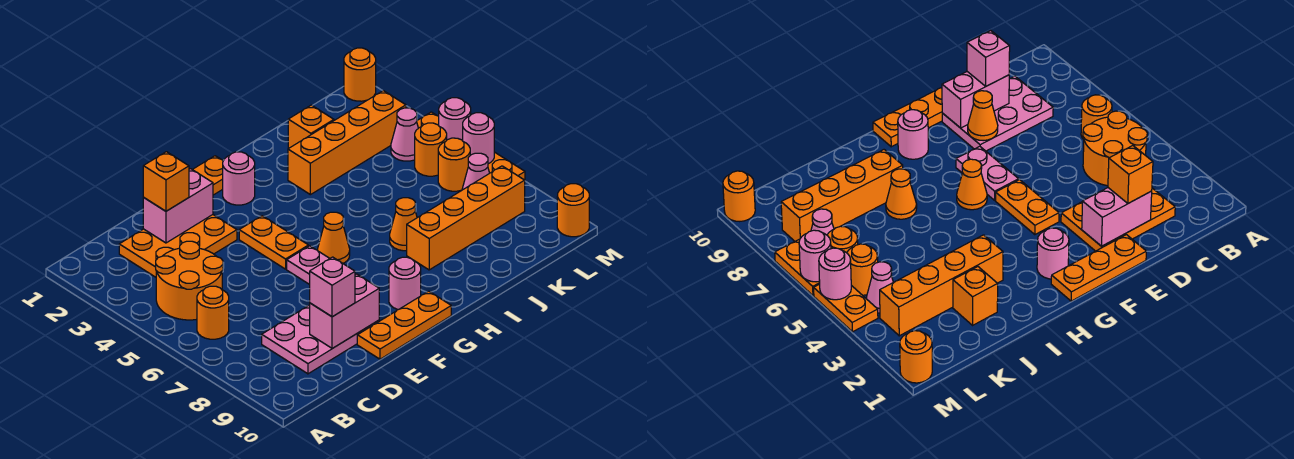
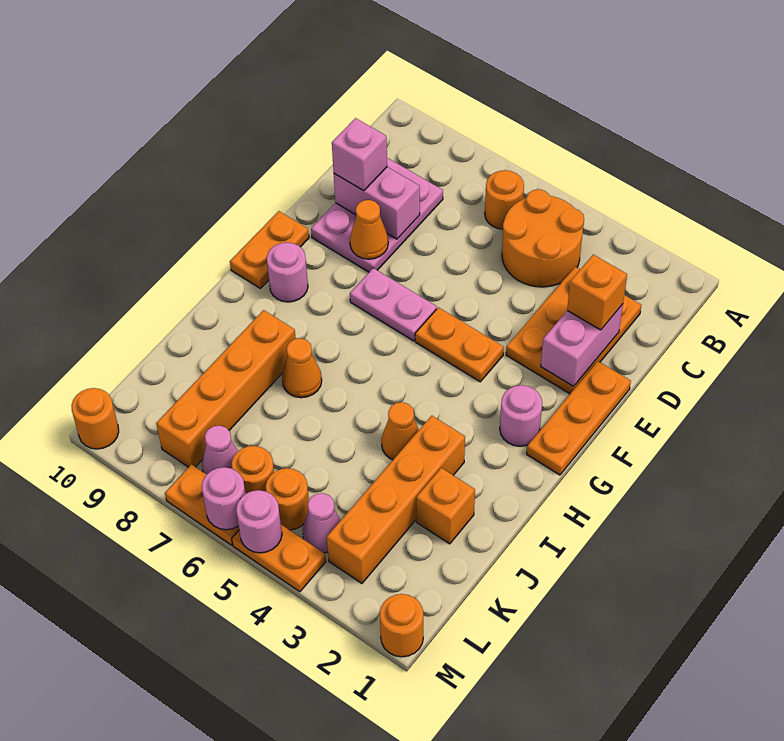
pink brick D9:E9 level 2 -> pink brick D8:D9 level 2
orange plate E10:G10 level 1 -> orange plate F10:G10 level 1
orange cone G6 level 1 -> orange cone I4 level 1

